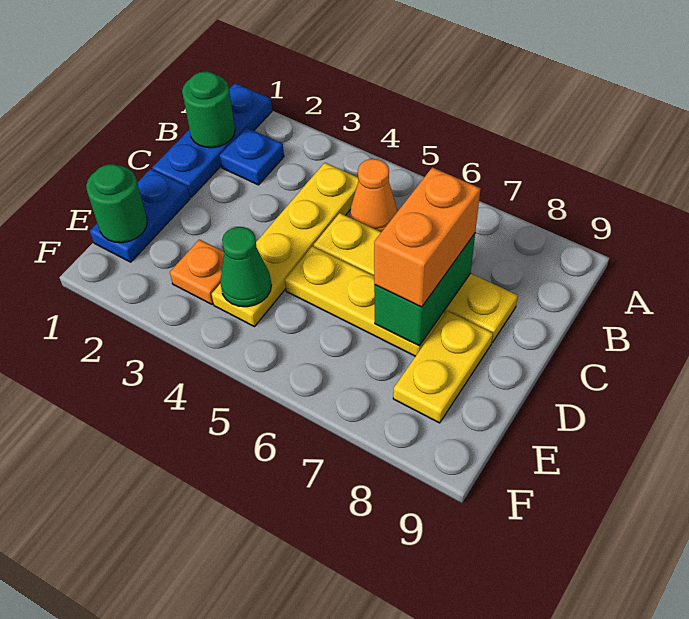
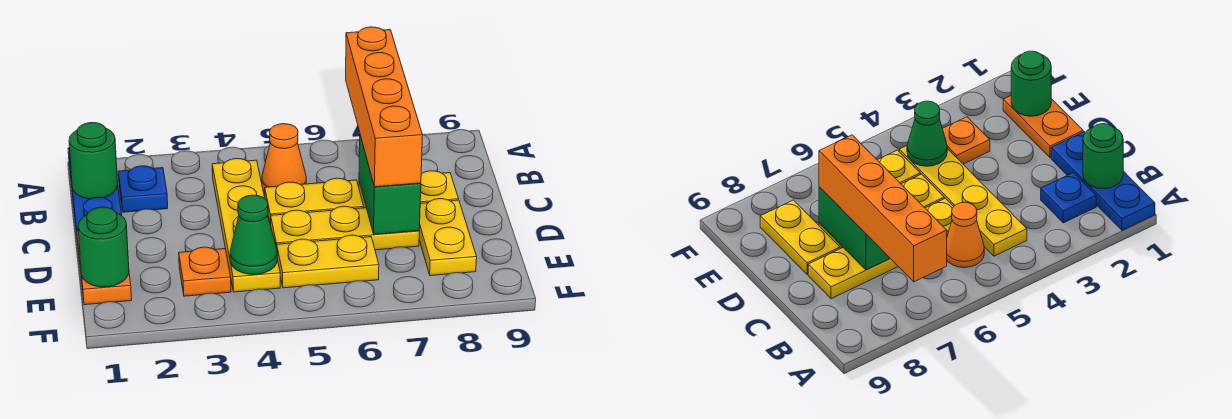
orange brick C7:D7 level 3 -> orange brick A7:D7 level 3
blue plate D1:E1 level 1 -> orange plate D1:E1 level 1
none -> yellow plate E5:E6 level 1

